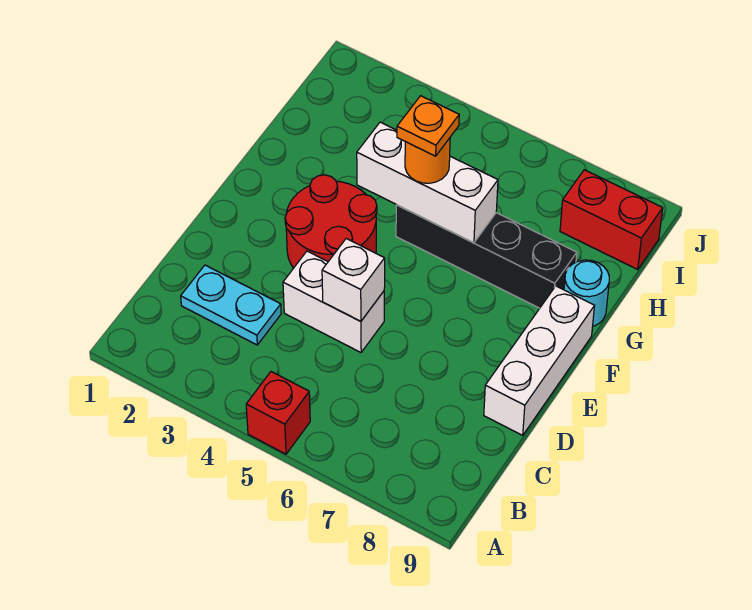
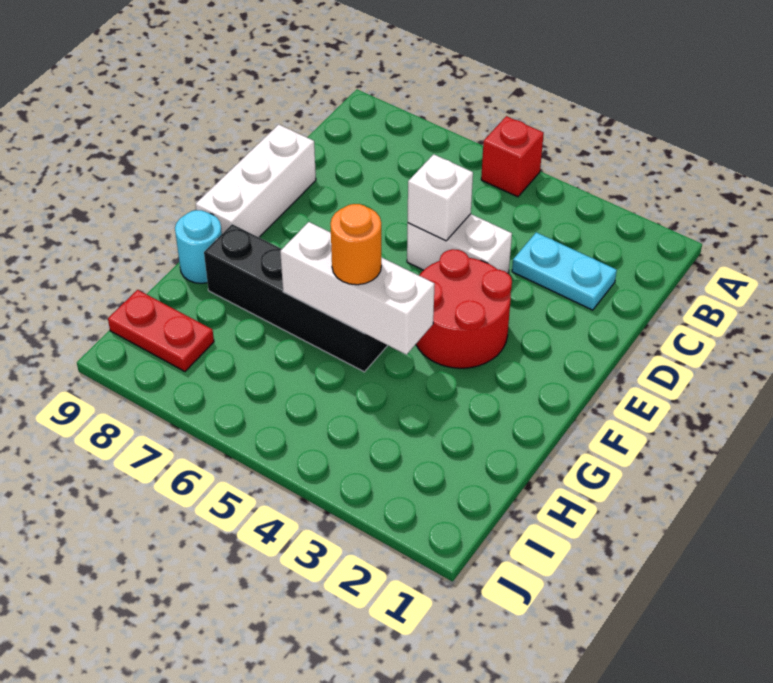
orange plate G5 level 4 -> none
red brick I8:I9 level 1 -> red plate I8:I9 level 1

